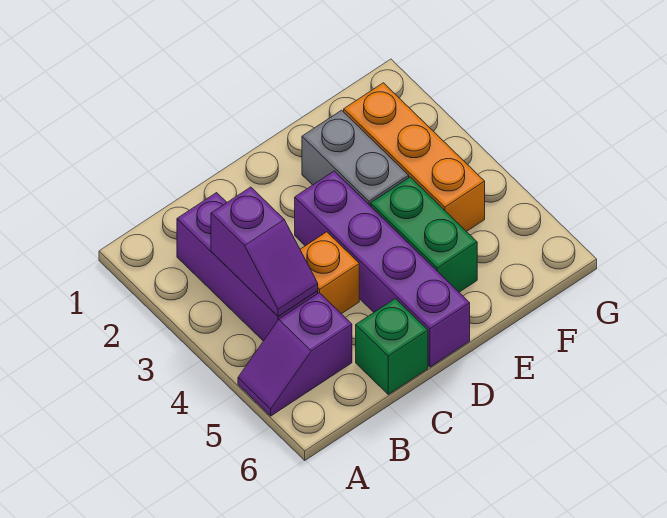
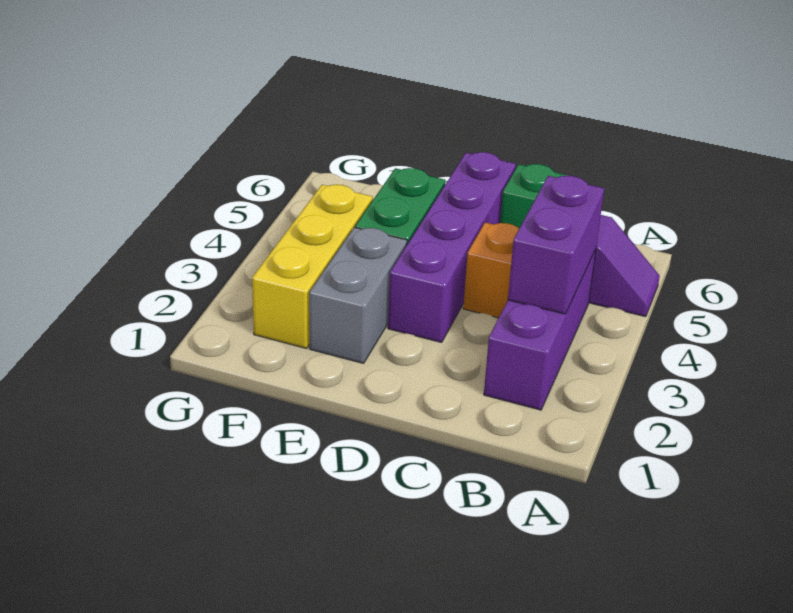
purple slope B3:B4 level 2 top 3 -> purple brick B3:B4 level 2
orange brick F2:F4 level 1 -> yellow brick F2:F4 level 1

